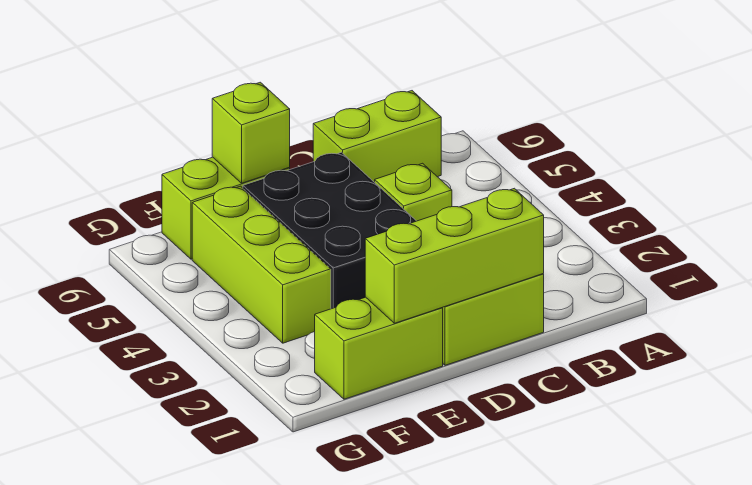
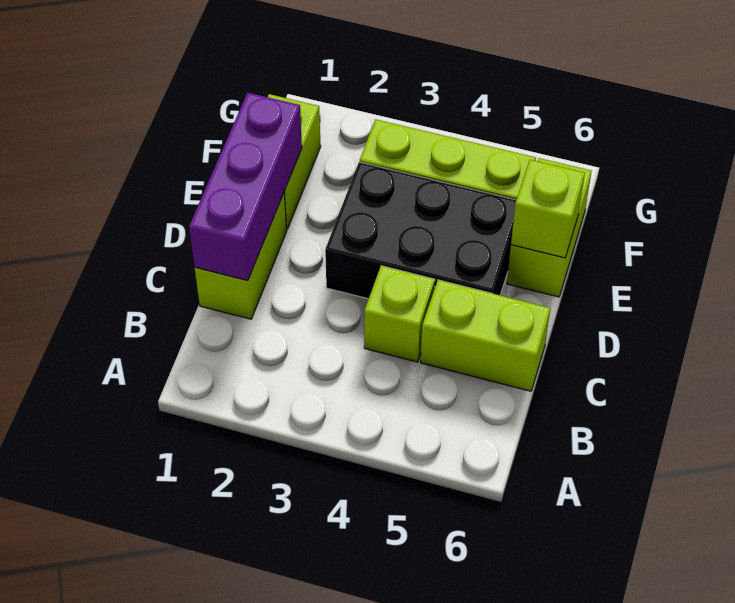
lime brick B6:C6 level 1 -> lime brick C5:C6 level 1
lime brick C1:E1 level 2 -> purple brick C1:E1 level 2

